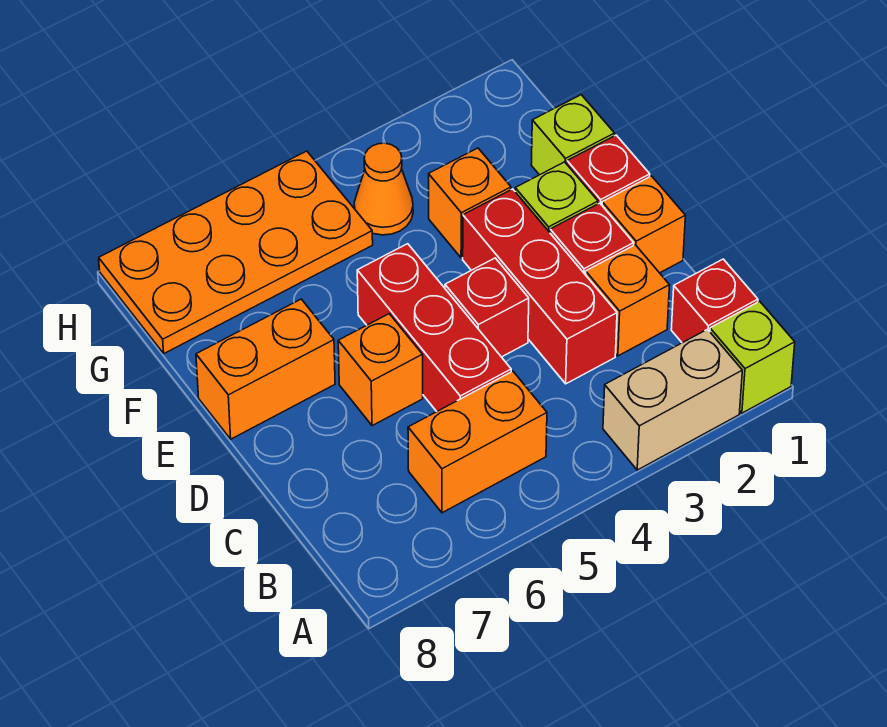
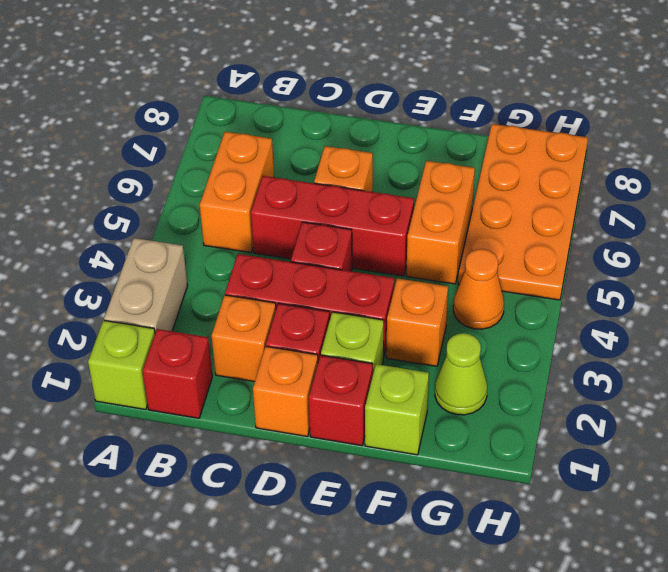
orange brick E7:E8 level 1 -> orange brick F5:F6 level 1
none -> lime cone G2 level 1

